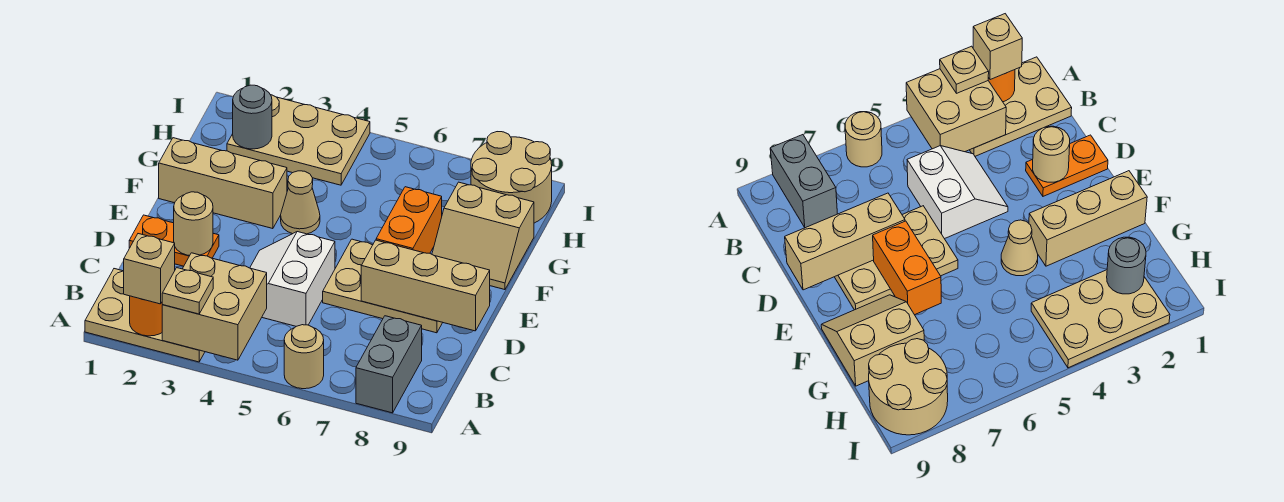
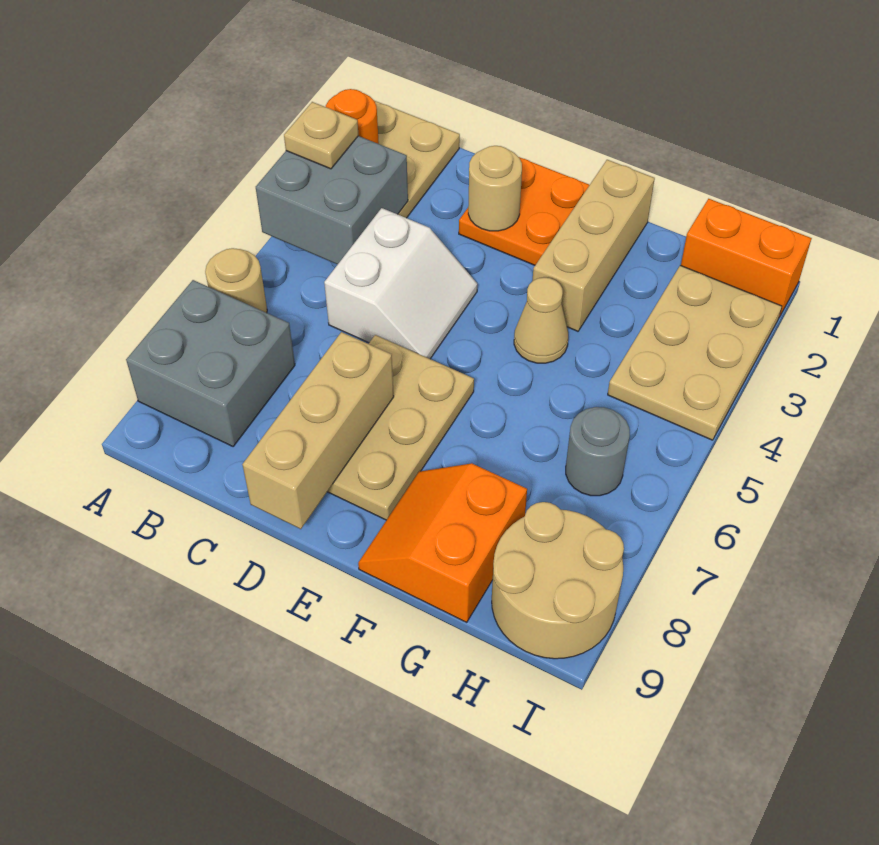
tan brick A2 level 3 -> none
tan brick A3:B4 level 2 -> grey brick A3:B4 level 2
grey brick A8:B8 level 1 -> grey brick A7:B8 level 1
white slope C4:D5 level 1 top 5 -> white slope C4:D5 level 1 top C
orange plate D1:D2 level 1 -> orange plate D1:E2 level 1
orange brick E7:F7 level 2 -> orange brick H1:I1 level 1
tan slope F8:G9 level 1 top G -> orange slope F8:G9 level 1 top G
grey round brick H2 level 2 -> grey round brick H6 level 1

